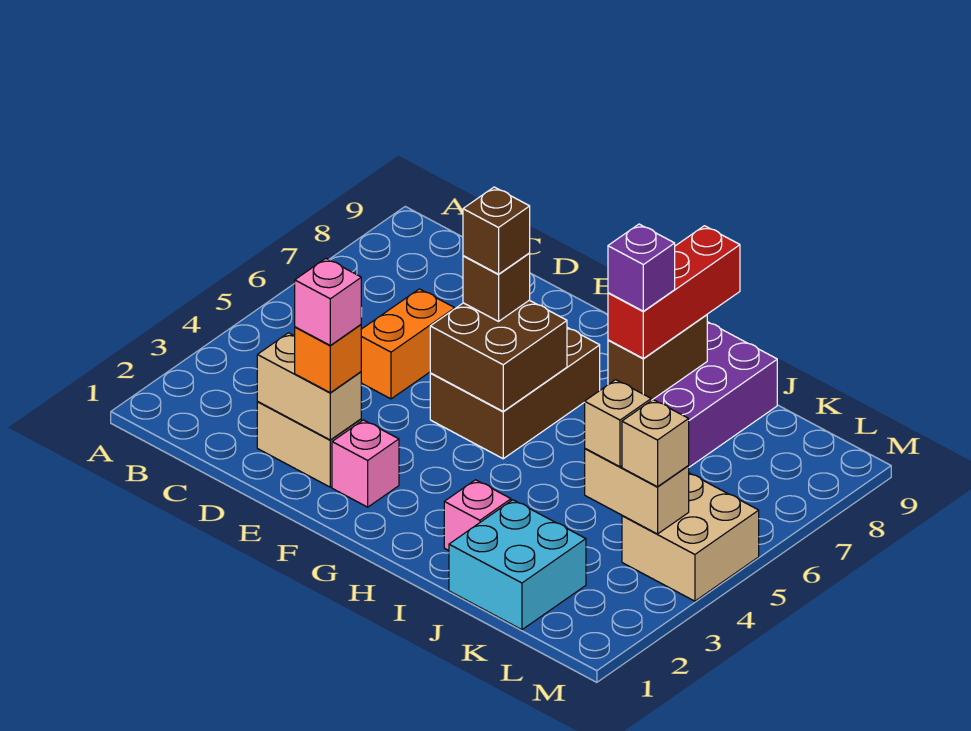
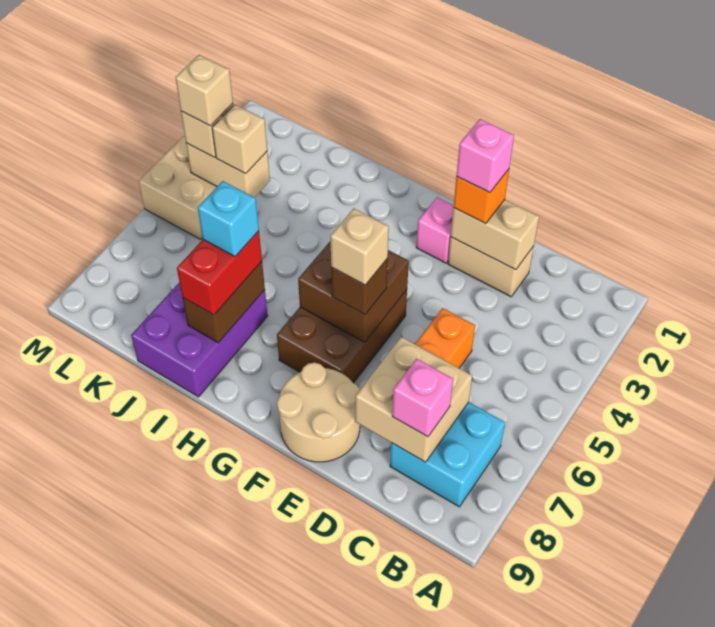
none -> tan brick C7:D8 level 2
none -> tan round brick E8:F9 level 1
brown brick F6 level 4 -> tan brick F6 level 4
pink brick I2 level 1 -> pink brick C8 level 3
red brick I7:I9 level 3 -> red brick I7:I8 level 3
purple brick I7 level 4 -> cyan brick I7 level 4
cyan brick J1:K2 level 1 -> cyan brick B7:C8 level 1
none -> tan brick L4 level 4

